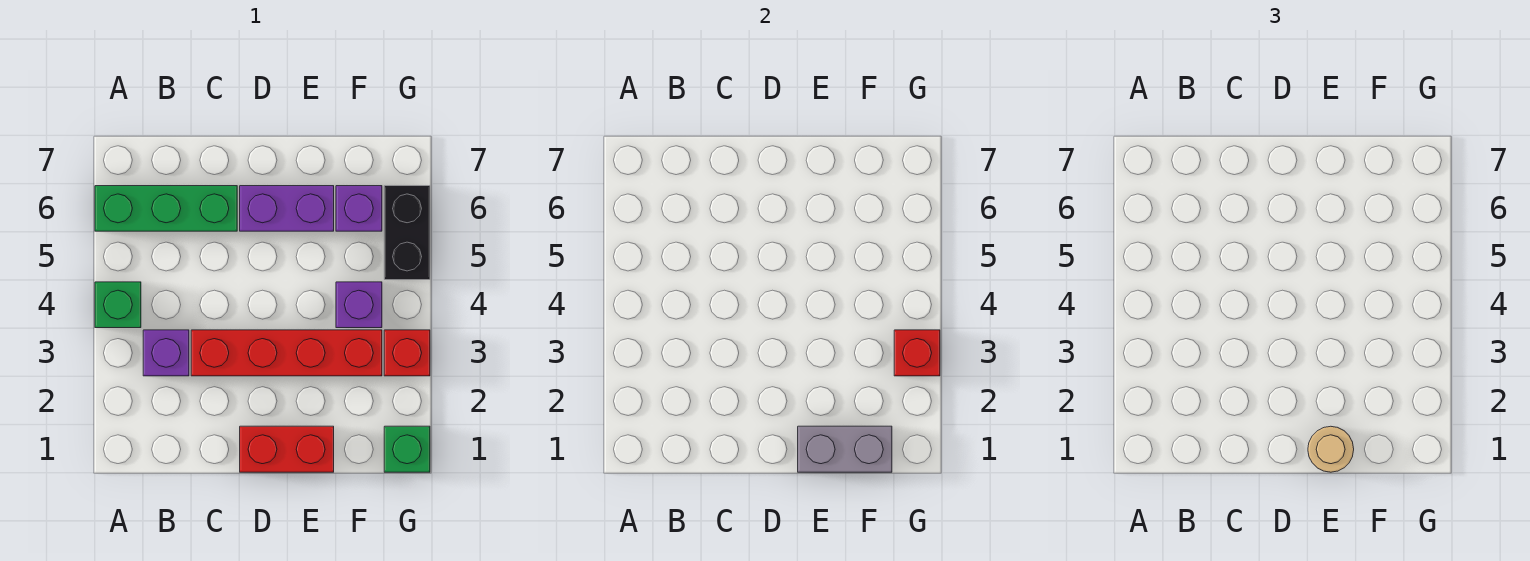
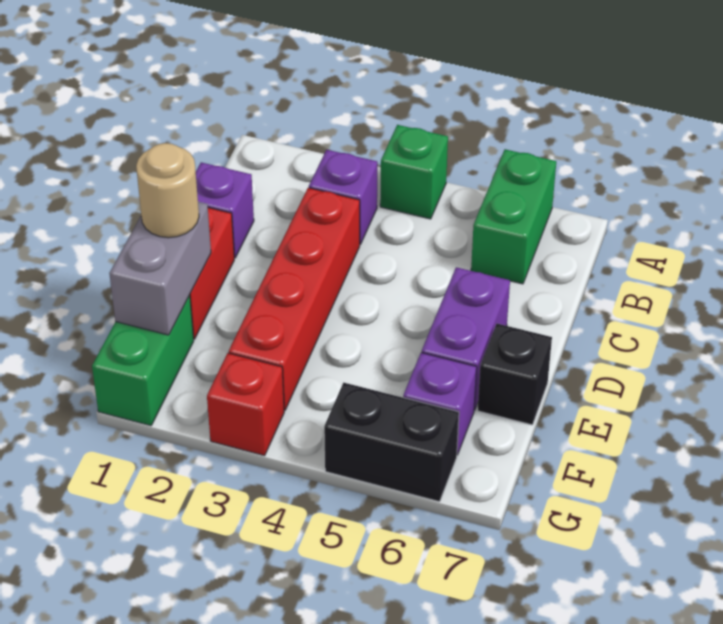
green brick A6:C6 level 1 -> green brick A6:B6 level 1
none -> black brick E7 level 1
purple brick F4 level 1 -> purple brick C1 level 1
green brick G1 level 1 -> green brick F1:G1 level 1
red brick G3 level 2 -> none

